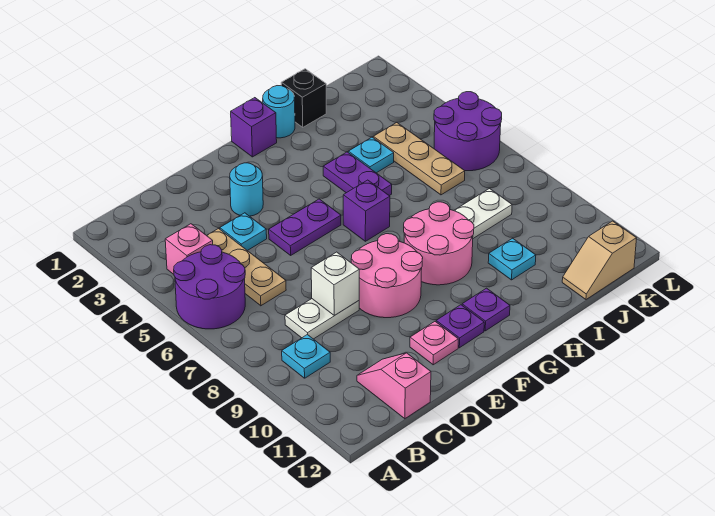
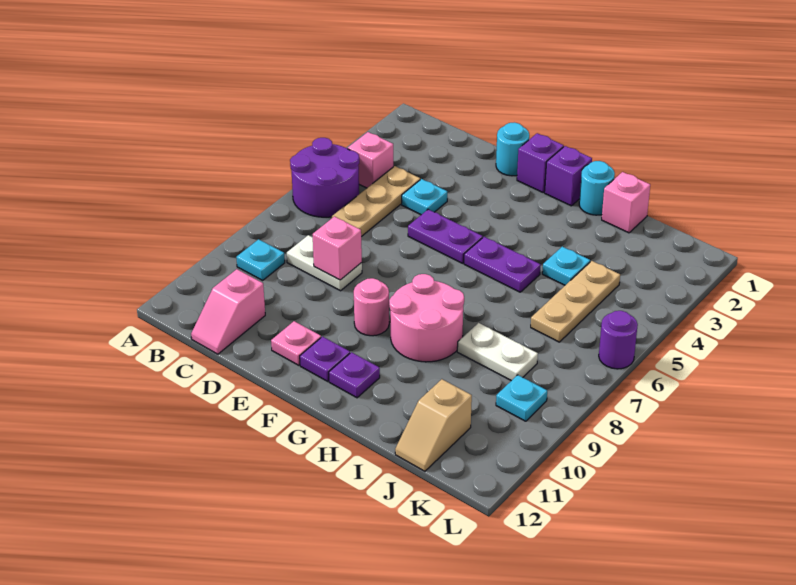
pink slope C11:C12 level 1 top 12 -> pink slope C11:C12 level 1 top 11
white brick D8 level 2 -> pink brick D8 level 2
cyan round brick E3 level 1 -> cyan round brick E1 level 1
pink round brick E8:F9 level 1 -> pink round brick F9 level 1
purple brick G6 level 1 -> purple brick F1 level 1
purple plate H4:H5 level 1 -> purple plate G5:H5 level 1
black brick I1 level 1 -> pink brick I1 level 1
cyan plate I10 level 1 -> cyan plate K9 level 1
tan slope J12:K12 level 1 top K -> tan slope J11:J12 level 1 top 11
purple round brick K5:L6 level 1 -> purple round brick L6 level 1

